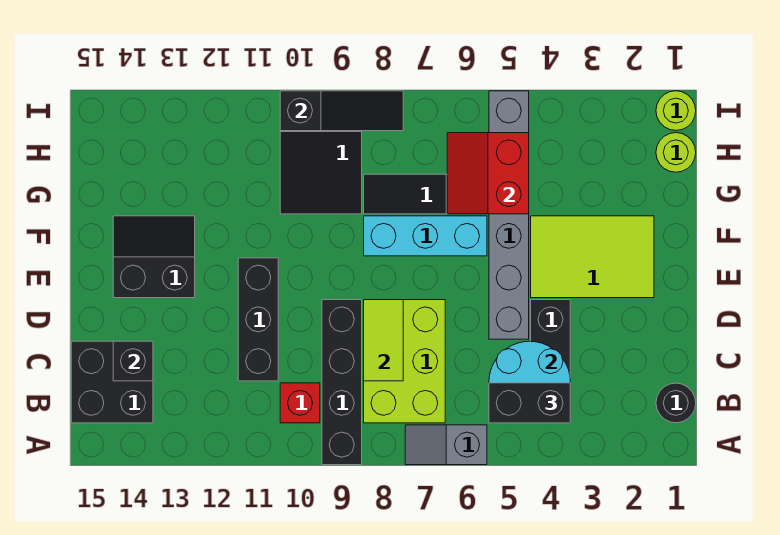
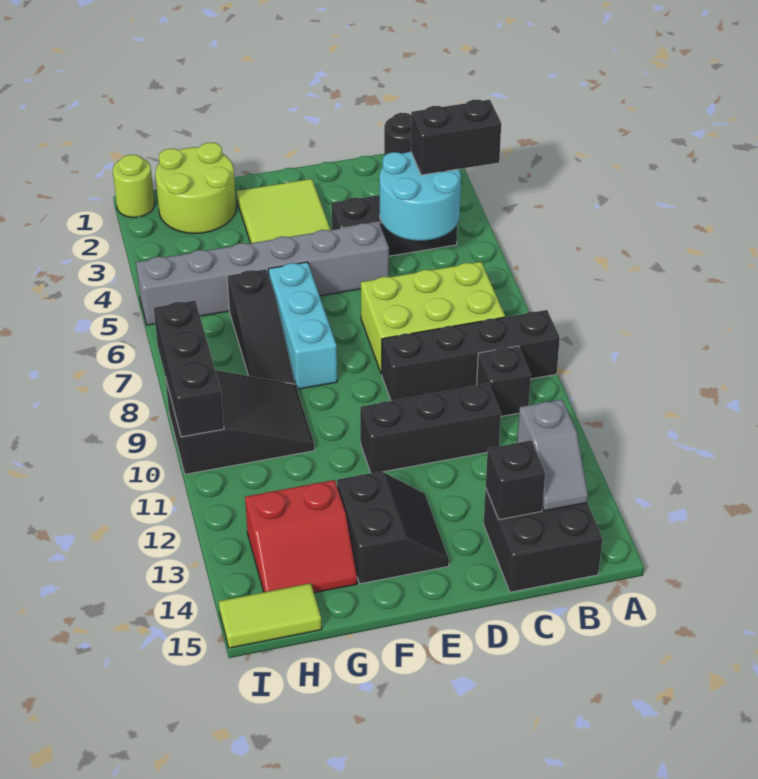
grey slope A6:A7 level 1 top 6 -> grey slope B13:B14 level 2 top 13
black brick B4:B5 level 3 -> black brick A4:B4 level 3
red brick B10 level 1 -> black brick B10 level 1
lime tile C8:D8 level 2 -> lime tile H15:I15 level 1
black slope E13:F14 level 1 top E -> black slope E13:F14 level 1 top F
red slope G5:H6 level 2 top 5 -> red slope G13:H14 level 1 top 13
lime round brick H1 level 1 -> lime round brick G1:H2 level 1
black slope I8:I10 level 2 top 10 -> black brick I8:I10 level 2

